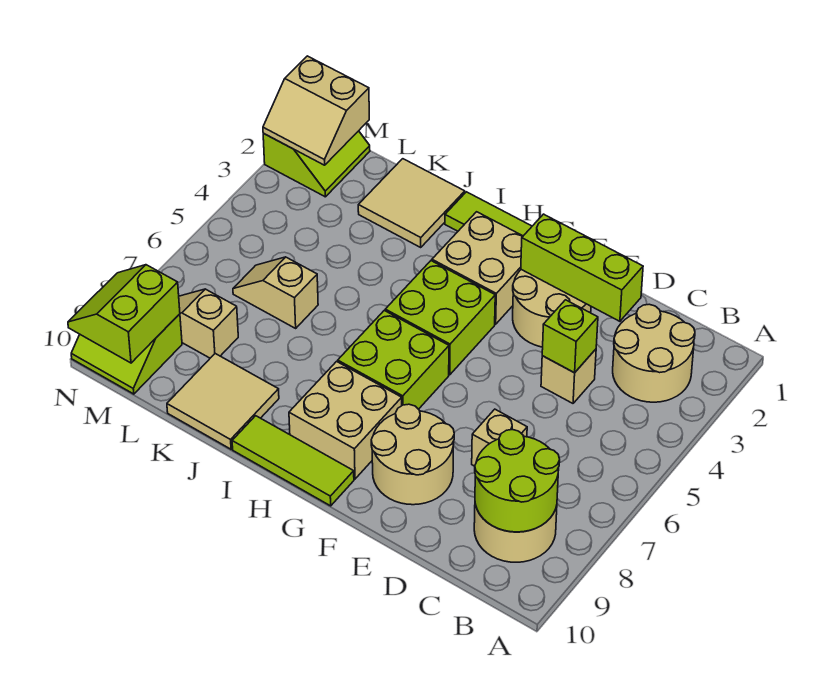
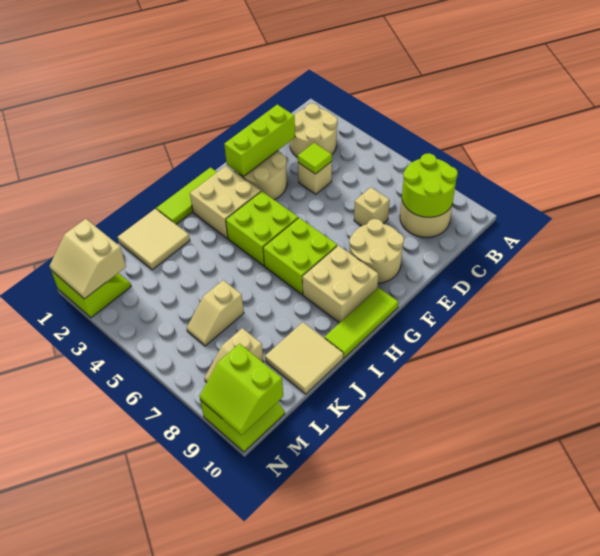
lime brick D4 level 2 -> lime tile D4 level 2
tan slope M1:N2 level 2 top 1 -> tan slope M1:N2 level 2 top M

